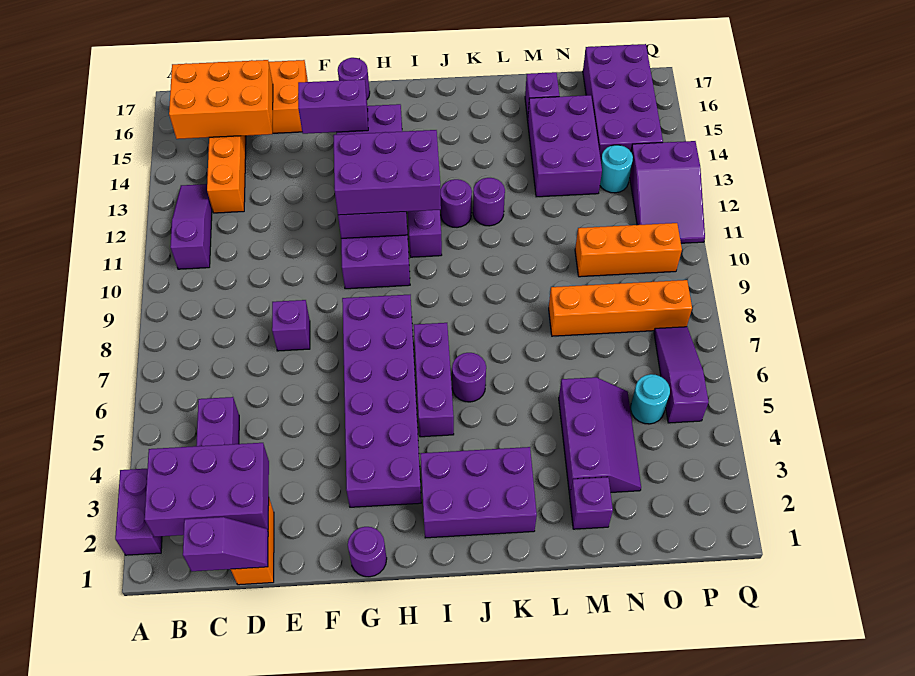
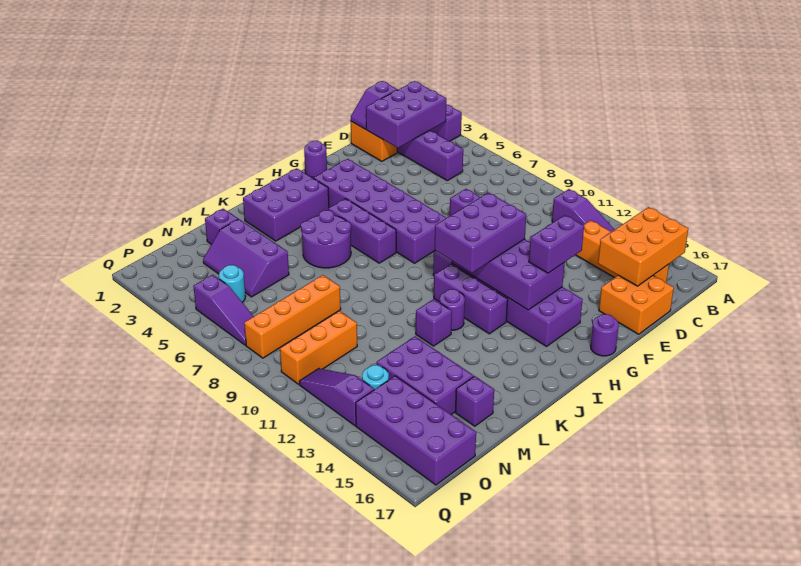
purple round brick J6 level 1 -> purple round brick J5:K6 level 1
purple round brick K12 level 1 -> purple brick K12 level 1
purple slope P11:Q13 level 1 top 13 -> purple slope P11:P13 level 1 top 13

